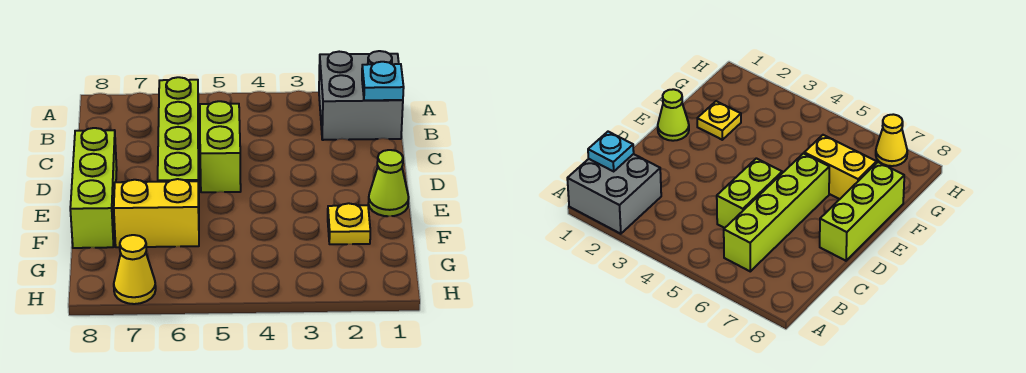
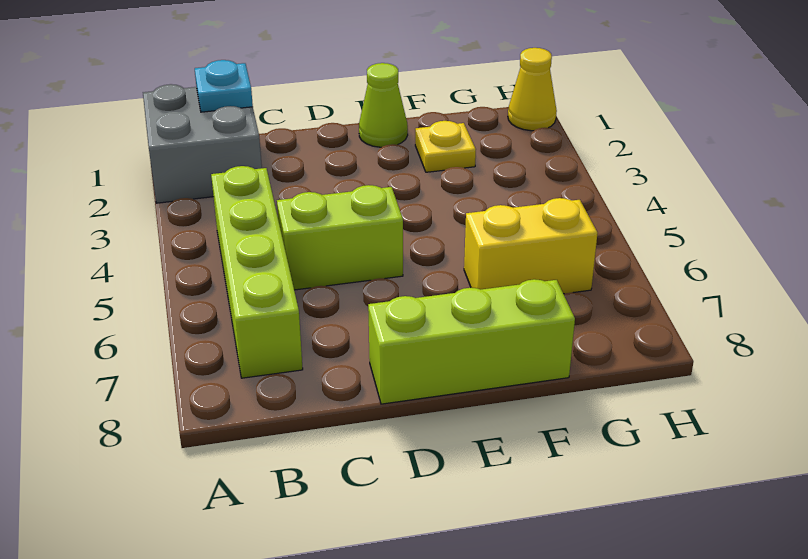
lime brick B6:E6 level 1 -> lime brick B4:B7 level 1
yellow brick F6:F7 level 1 -> yellow brick F6:G6 level 1
yellow cone H7 level 1 -> yellow cone H1 level 1

